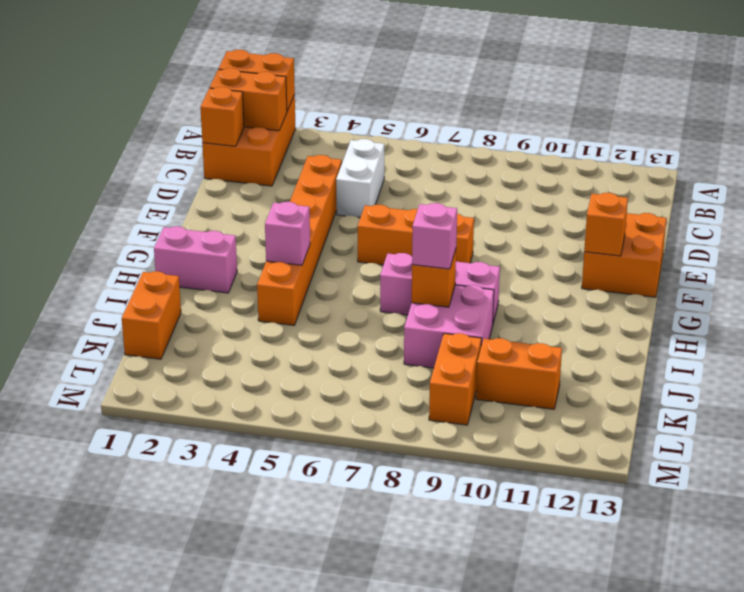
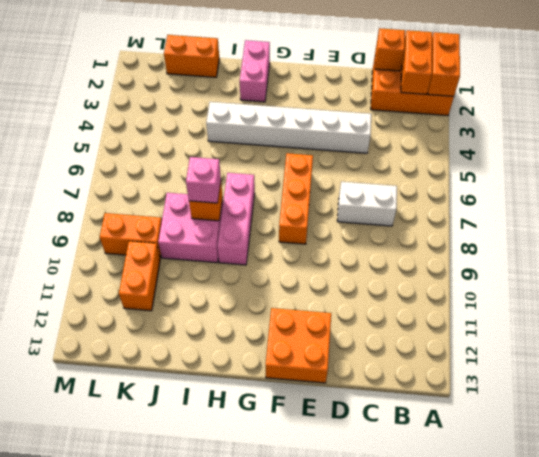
white brick C5:D5 level 1 -> white brick C7:D7 level 1
orange brick D4:I4 level 1 -> white brick D4:I4 level 1
orange brick F12 level 2 -> none
pink brick H4 level 2 -> none

